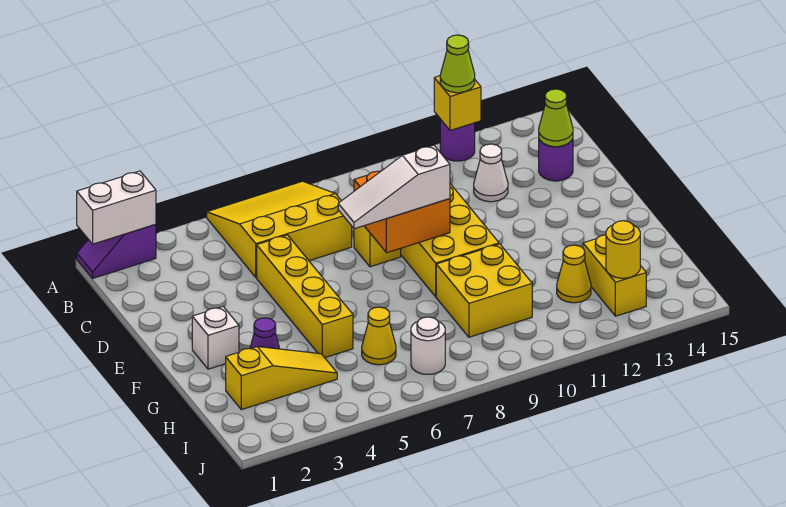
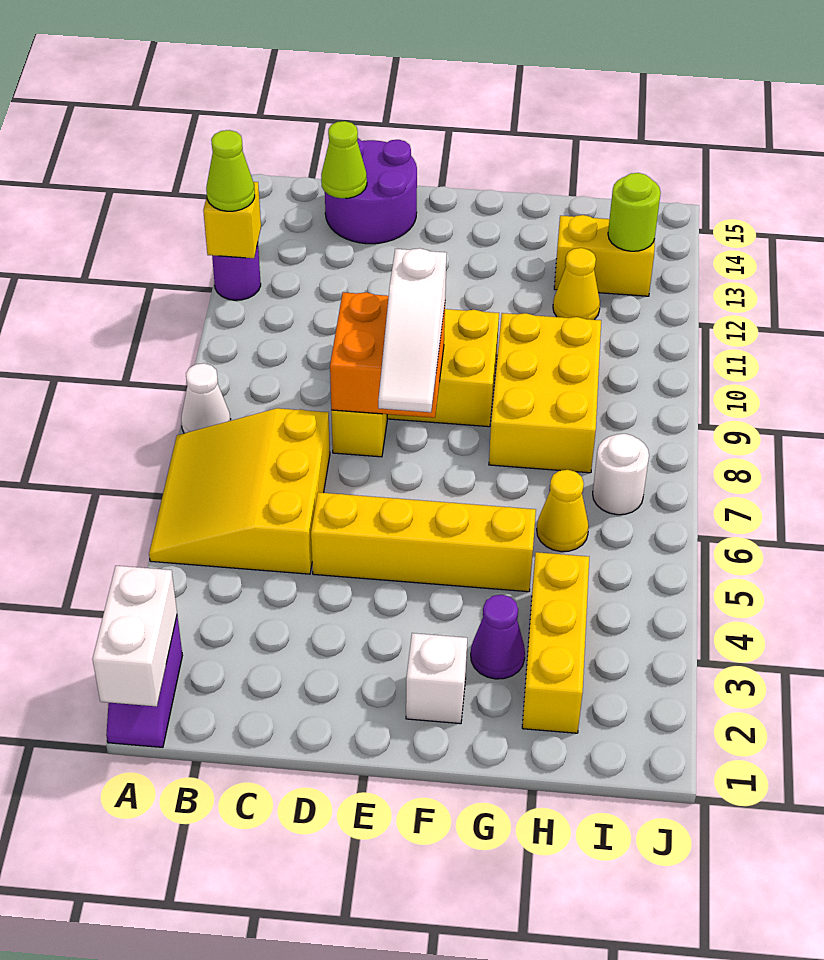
white cone C12 level 1 -> white cone A8 level 1
purple round brick C14 level 1 -> purple round brick C14:D15 level 1
yellow brick G9:H10 level 1 -> yellow brick G8:H10 level 1
yellow slope H2:H4 level 1 top 2 -> yellow brick H2:H4 level 1
yellow round brick I13 level 2 -> lime round brick I13 level 2

